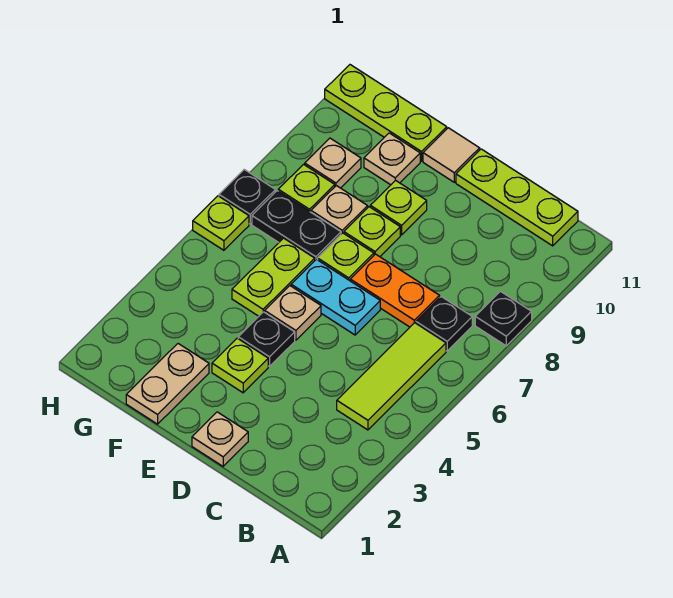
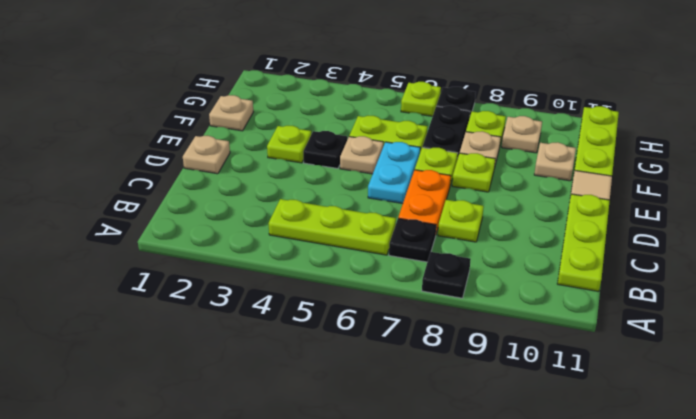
lime tile B4:B6 level 1 -> lime plate B4:B6 level 1
lime plate E9 level 1 -> lime plate C8 level 1
tan plate F1:F2 level 1 -> tan plate F1 level 1

